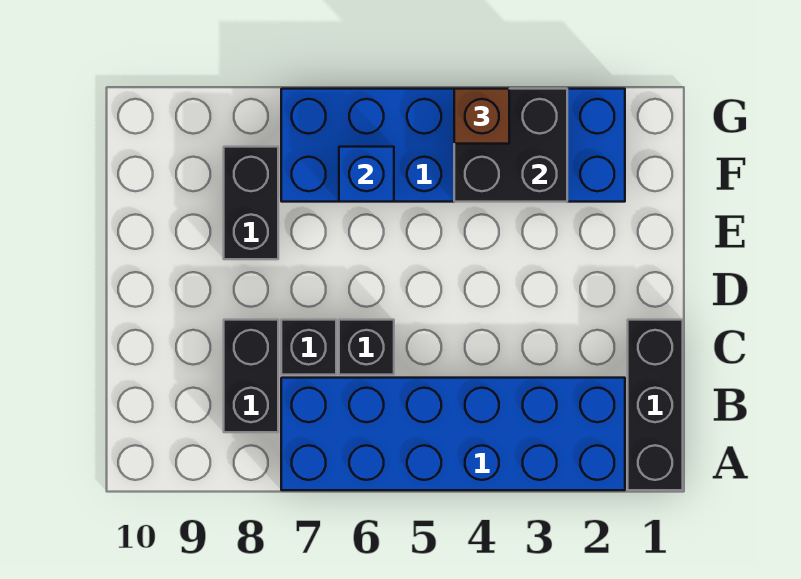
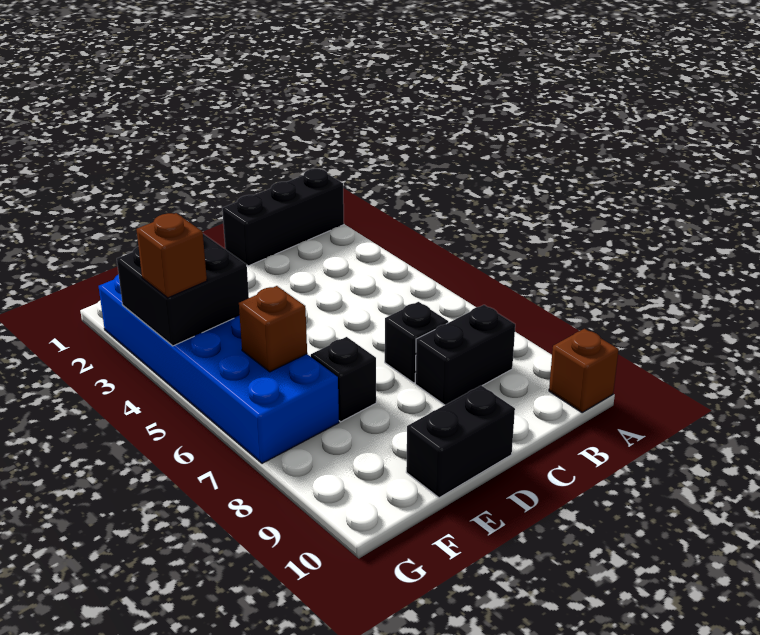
blue brick A2:B7 level 1 -> none
none -> brown brick A10 level 1
black brick C6 level 1 -> black brick E7 level 1
black brick E8:F8 level 1 -> black brick D10:E10 level 1
blue brick F6 level 2 -> brown brick F6 level 2

